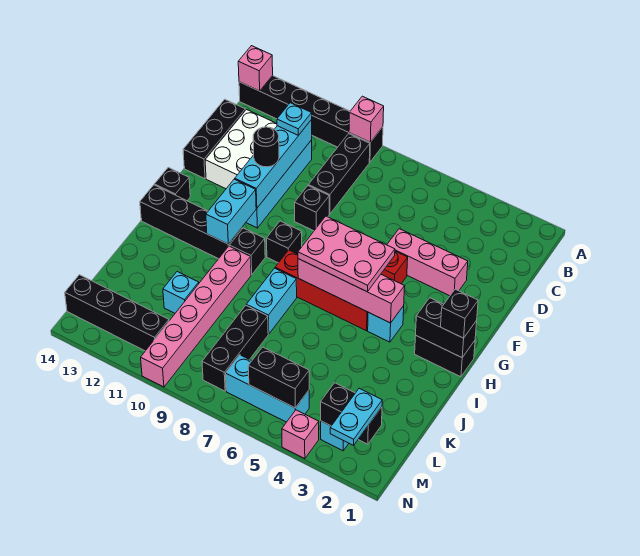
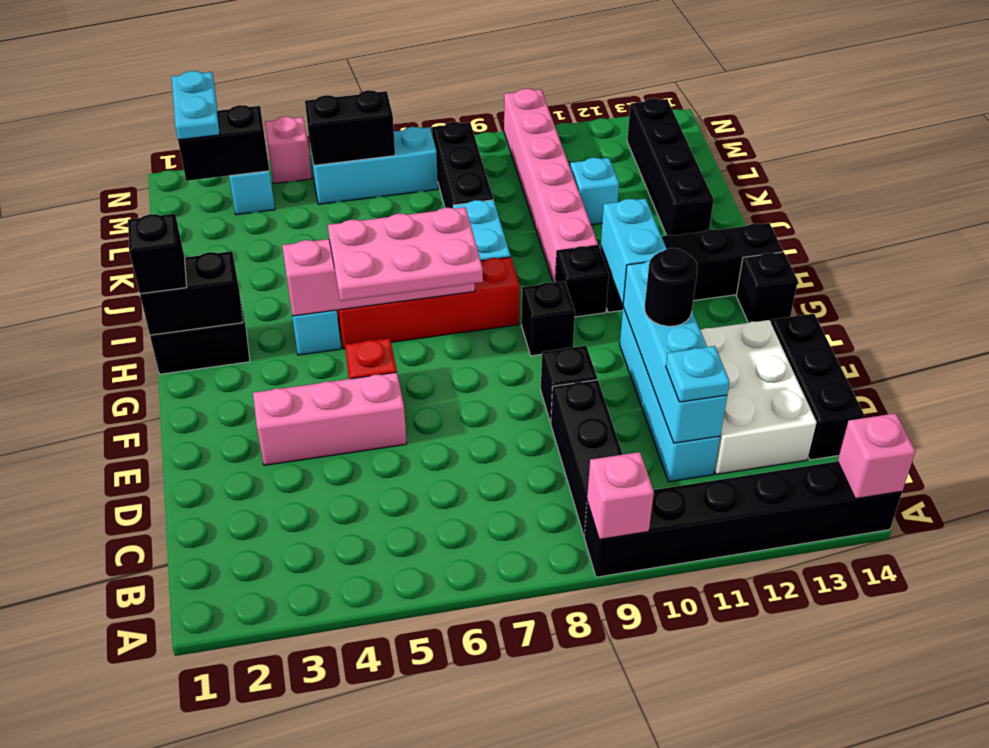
black brick M11:M14 level 1 -> black brick J13:M13 level 1

